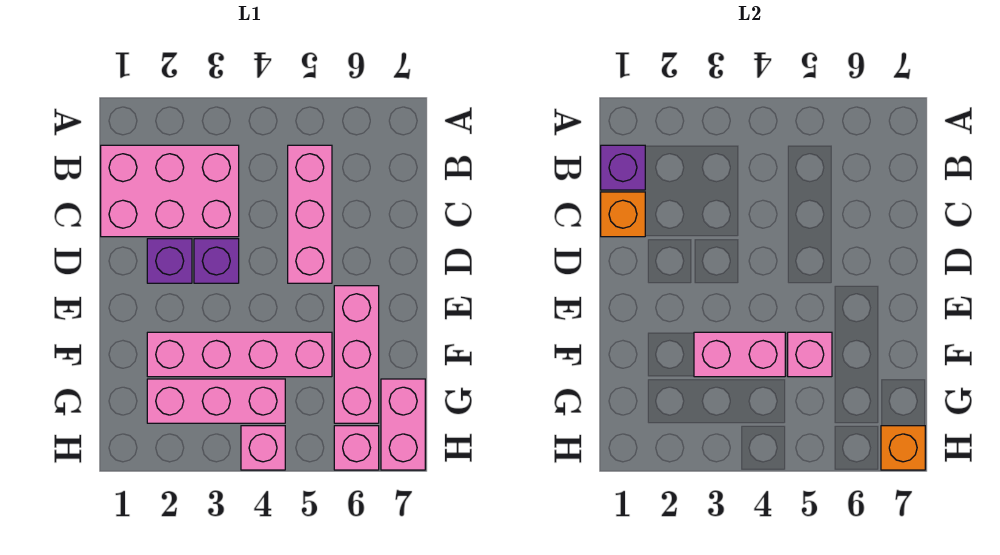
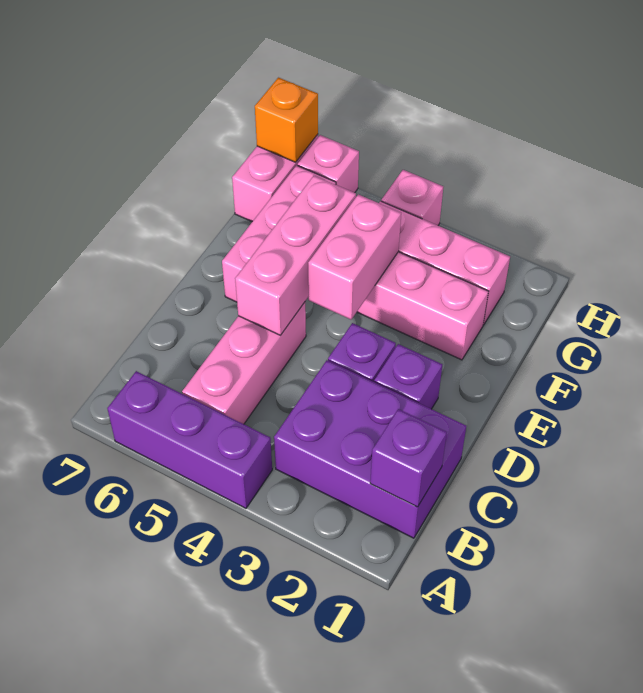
none -> purple brick A4:A6 level 1
pink brick B1:C3 level 1 -> purple brick B1:C3 level 1
orange brick C1 level 2 -> none
pink brick F3:F4 level 2 -> pink brick E4:F4 level 2
pink brick F5 level 2 -> pink brick D5:F5 level 2

